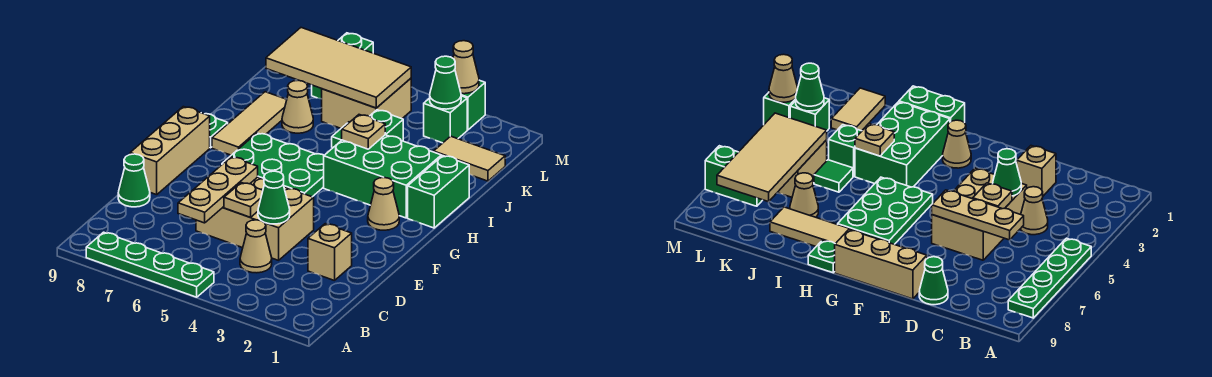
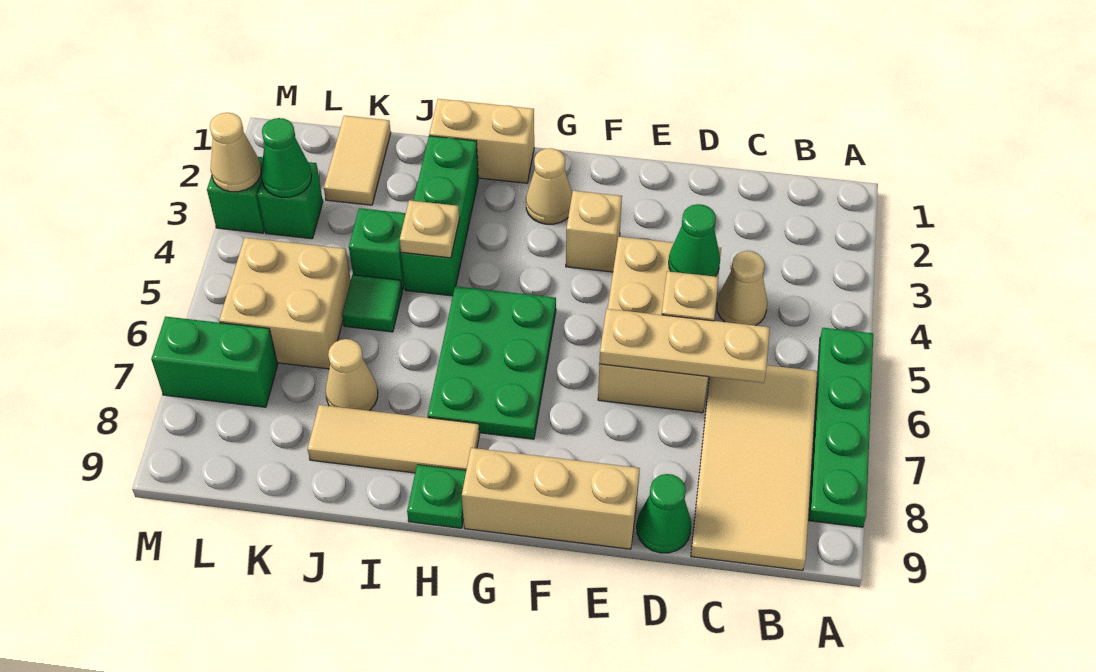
tan brick D2 level 1 -> tan brick F3 level 1
green brick H1:I1 level 1 -> tan brick H1:I1 level 1
green brick H2:I4 level 1 -> green brick I2:I4 level 1
tan tile K5:L8 level 2 -> tan tile B6:C9 level 1

